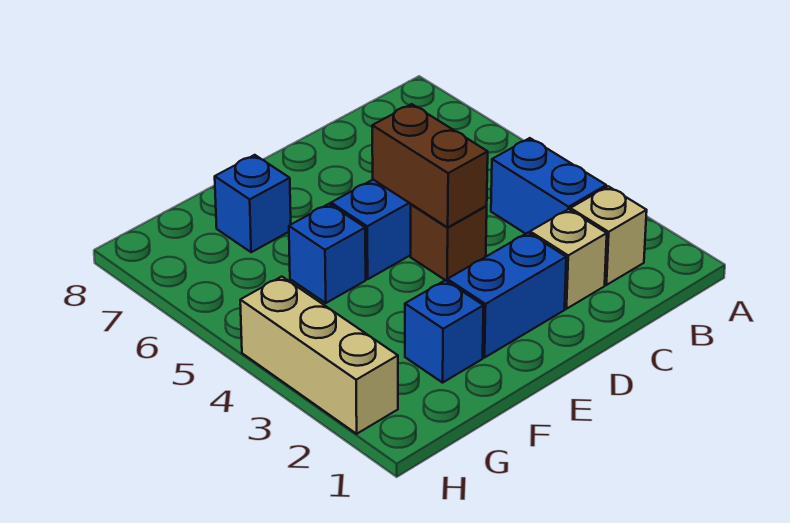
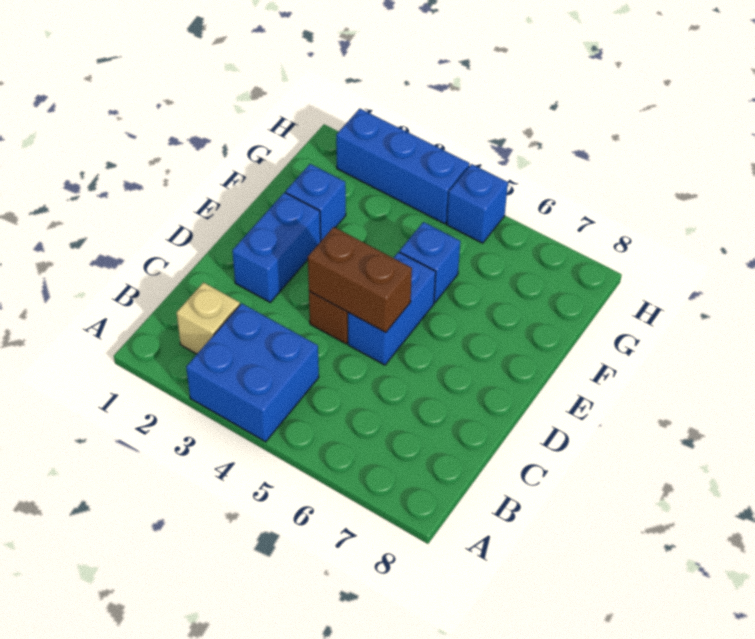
blue brick B3:B4 level 1 -> blue brick A3:B4 level 1
tan brick C2 level 1 -> none
blue brick F7 level 1 -> blue brick H5 level 1
tan brick H2:H4 level 1 -> blue brick H2:H4 level 1

